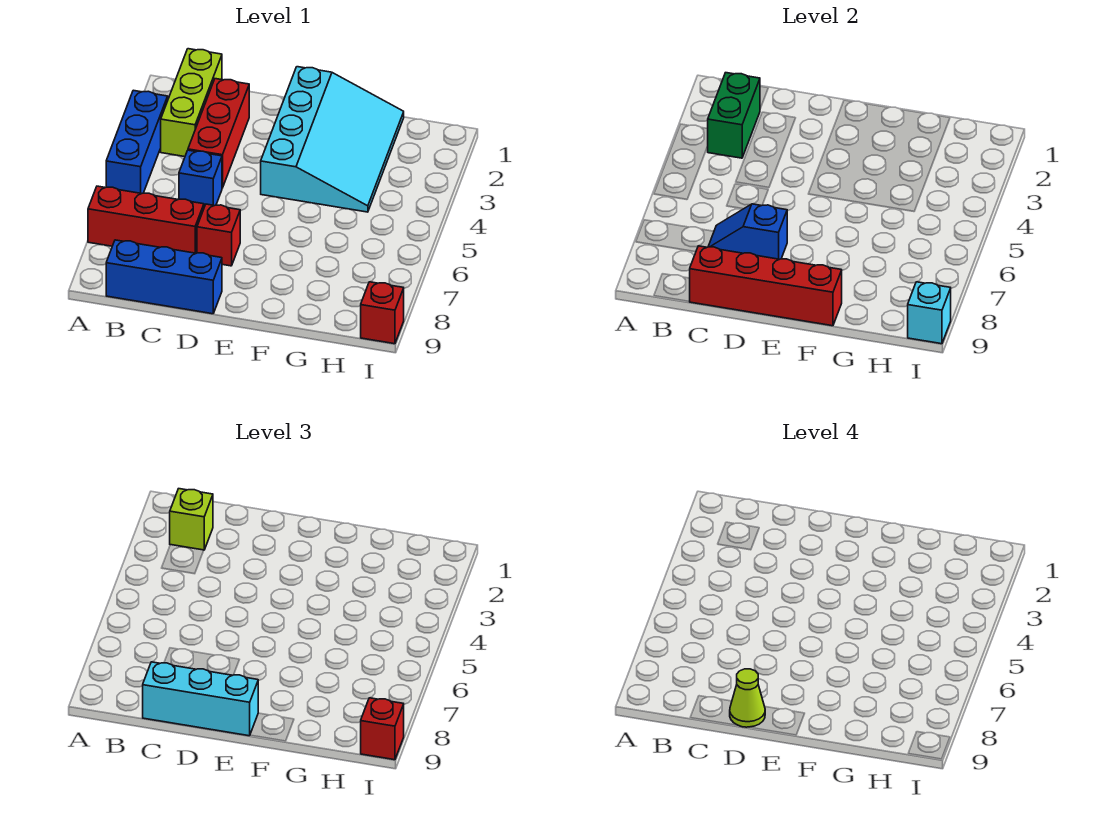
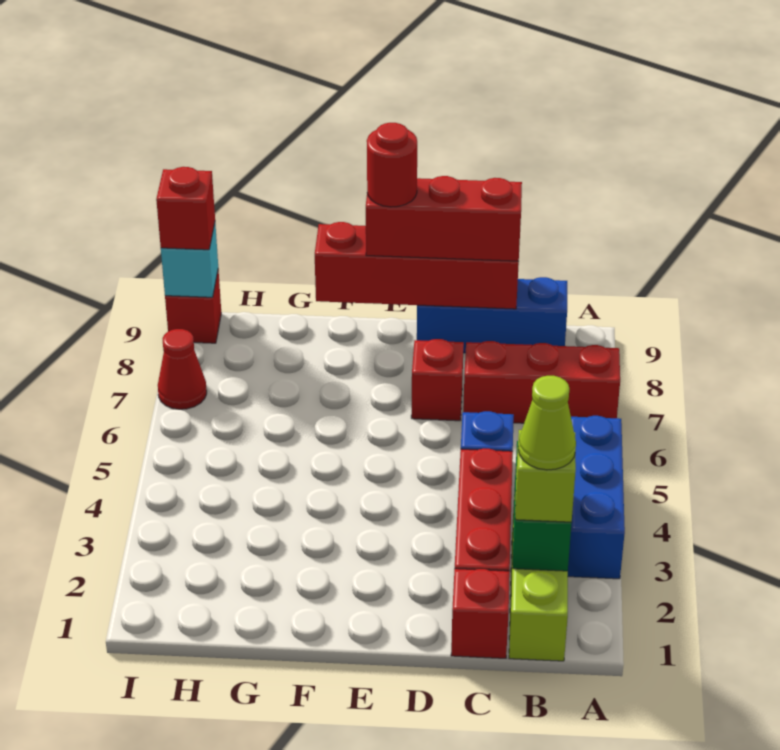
none -> red brick C1 level 1
blue slope C7:D7 level 2 top D -> none
cyan brick C9:E9 level 3 -> red brick C9:E9 level 3
lime cone D9 level 4 -> lime cone B2 level 4
cyan slope E1:G4 level 1 top E -> none
none -> red round brick E9 level 4
none -> red cone I7 level 1

